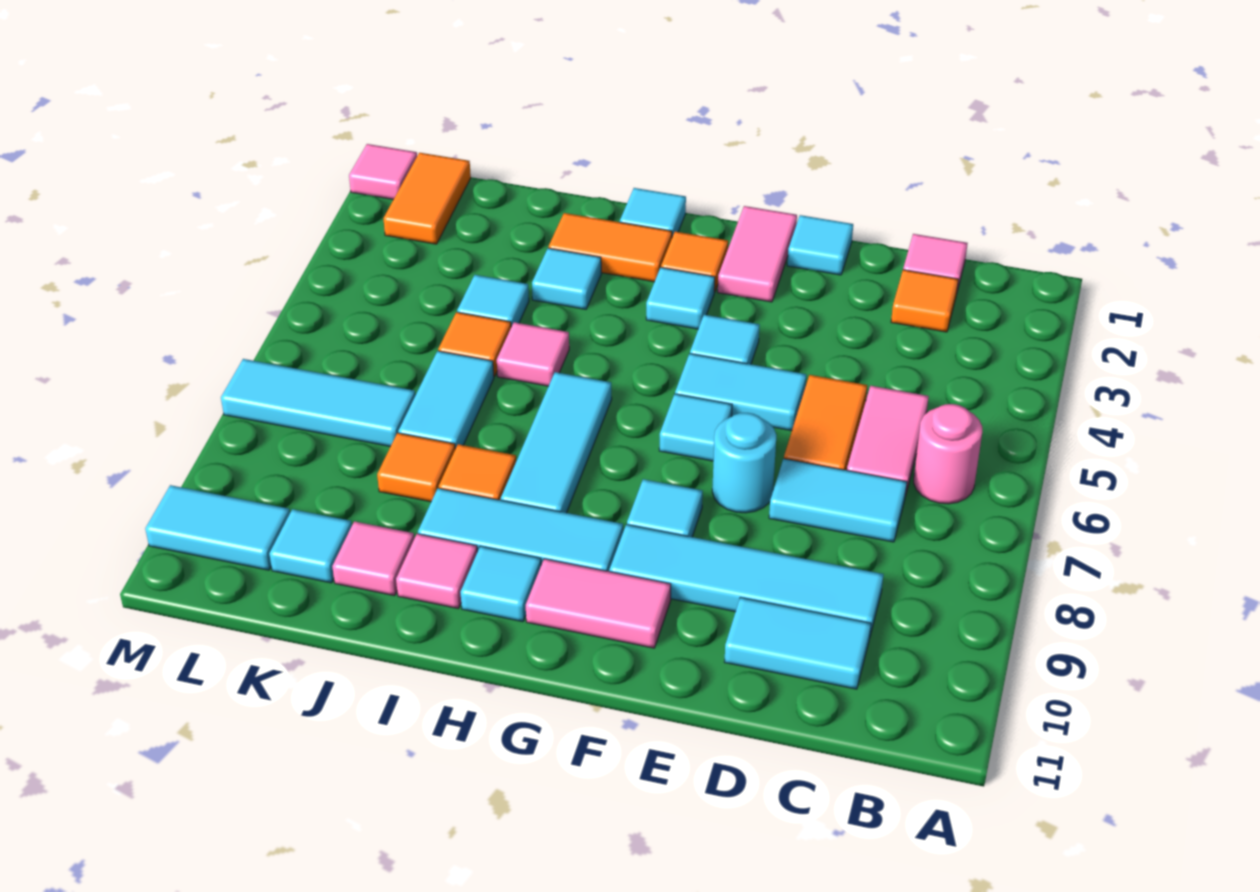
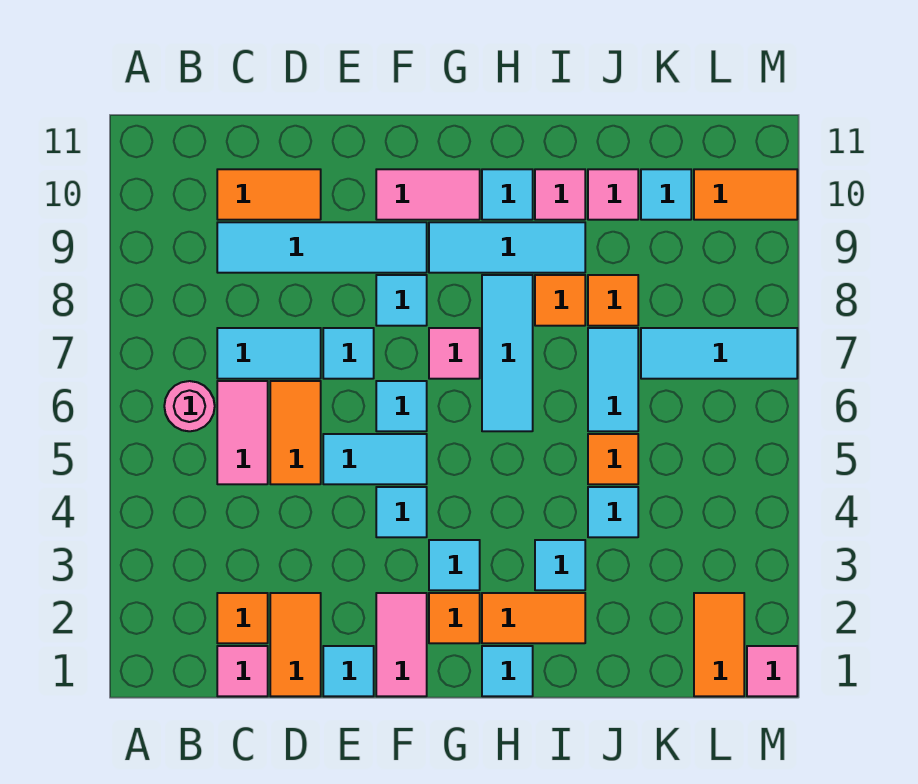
cyan tile C10:D10 level 1 -> orange tile C10:D10 level 1
none -> orange tile D1:D2 level 1
cyan round brick E7 level 1 -> cyan tile E7 level 1
pink tile I5 level 1 -> pink tile G7 level 1
cyan tile L10:M10 level 1 -> orange tile L10:M10 level 1

